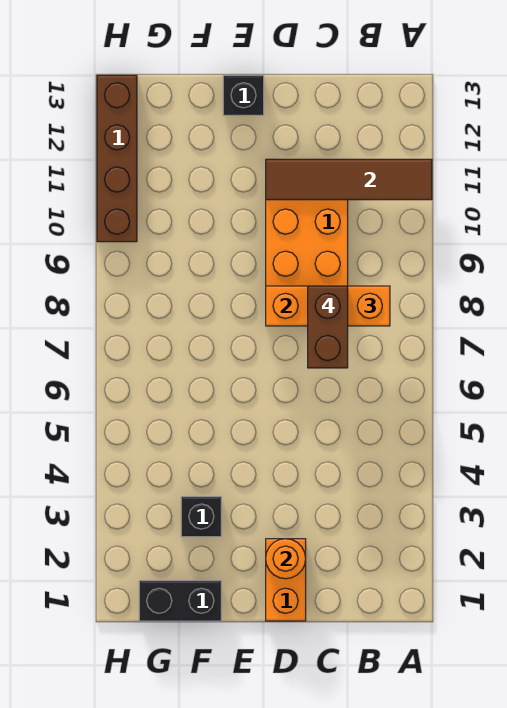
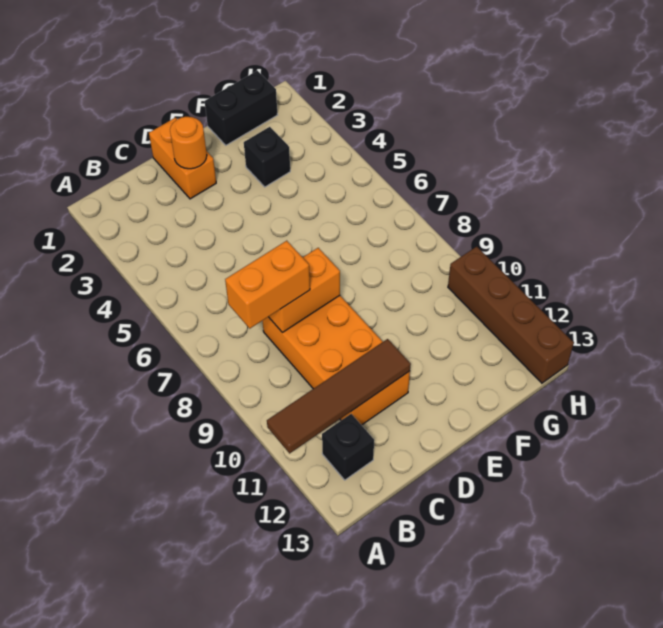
brown brick C7:C8 level 4 -> none
black brick E13 level 1 -> black brick B12 level 1

